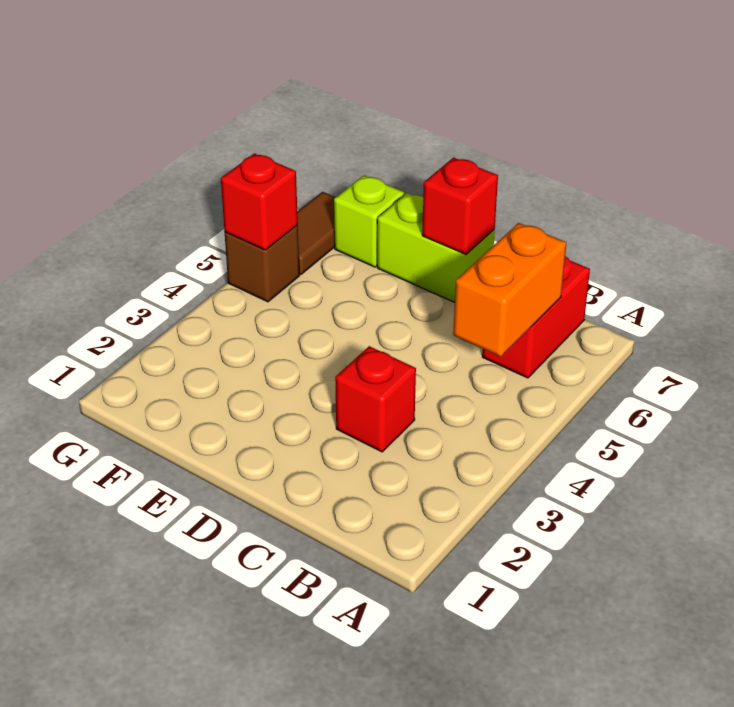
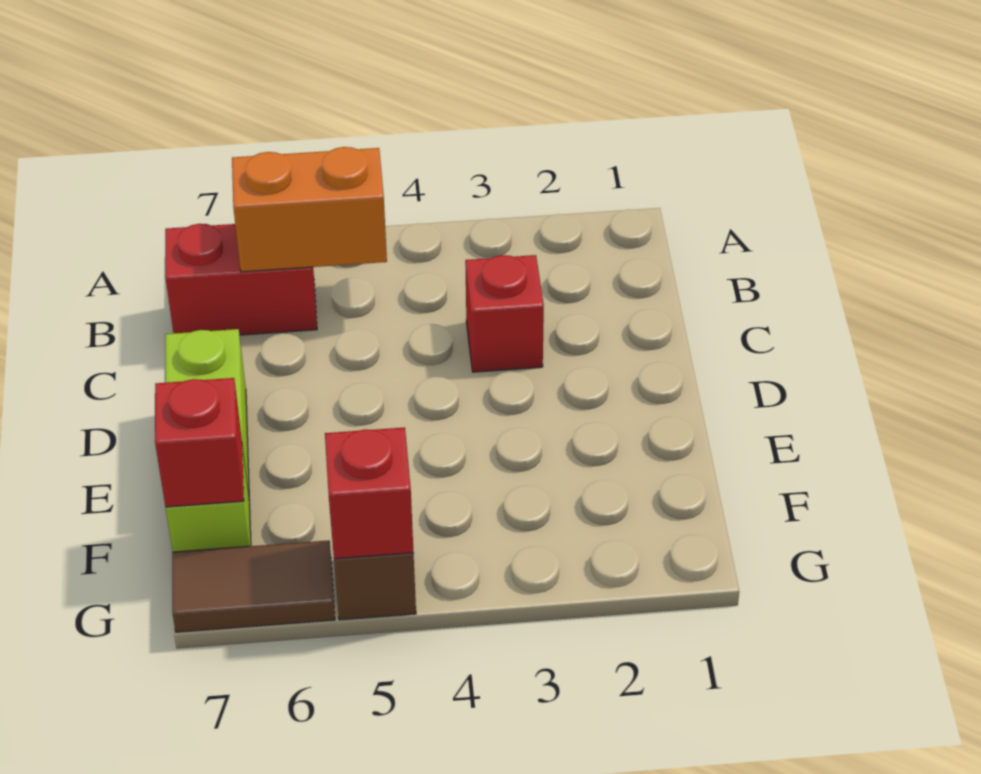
red brick D7 level 2 -> red brick F7 level 2

